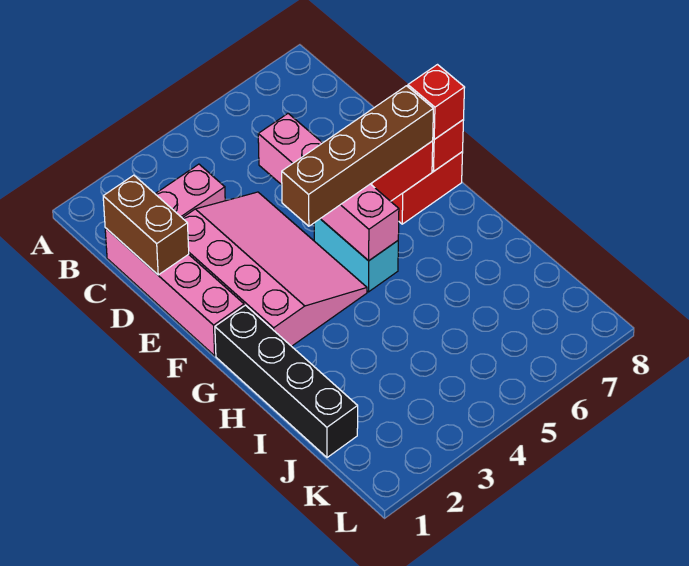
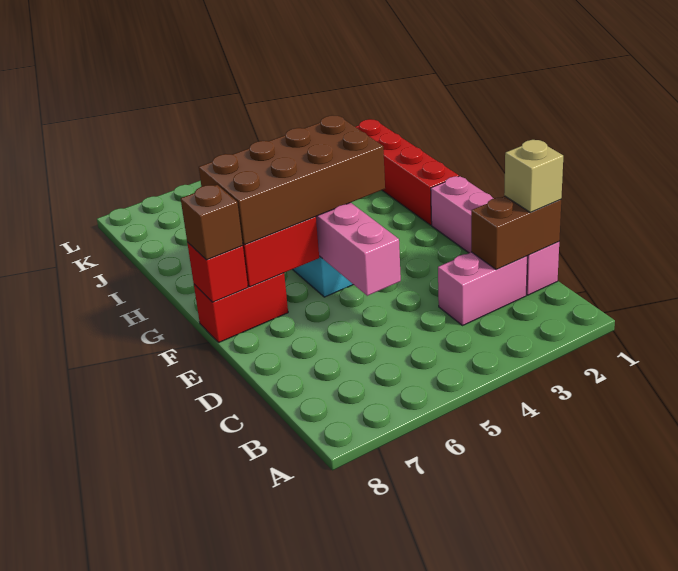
brown brick C1:D1 level 2 -> brown brick C1:C2 level 2
none -> tan brick C1 level 3
pink slope D2:G4 level 1 top 2 -> none
brown brick F4:F7 level 3 -> brown brick F4:G7 level 3
red brick F8 level 3 -> brown brick F8 level 3
black brick G1:J1 level 1 -> red brick G1:J1 level 1

